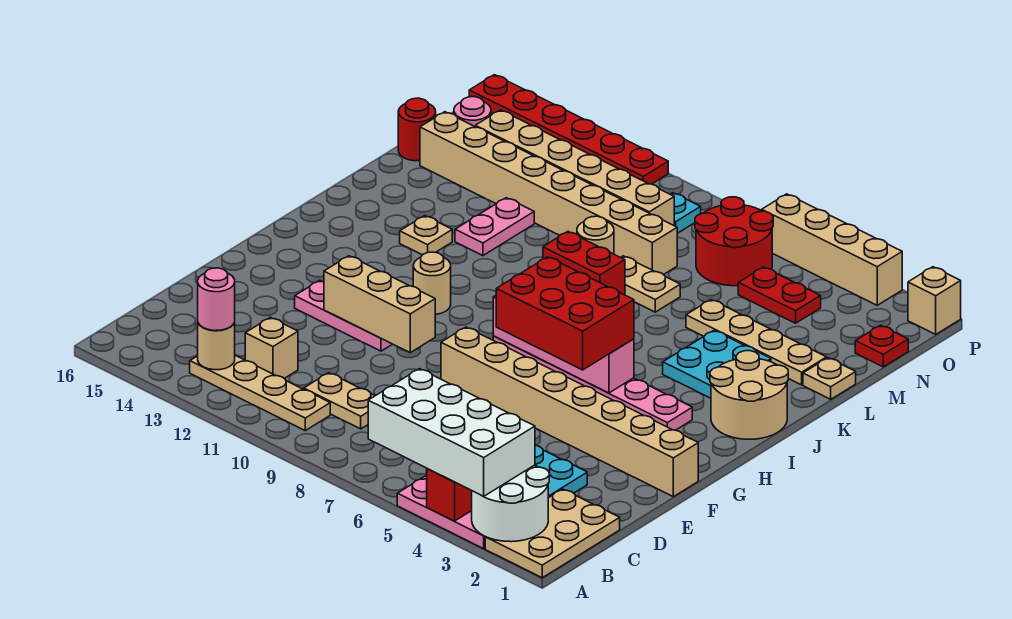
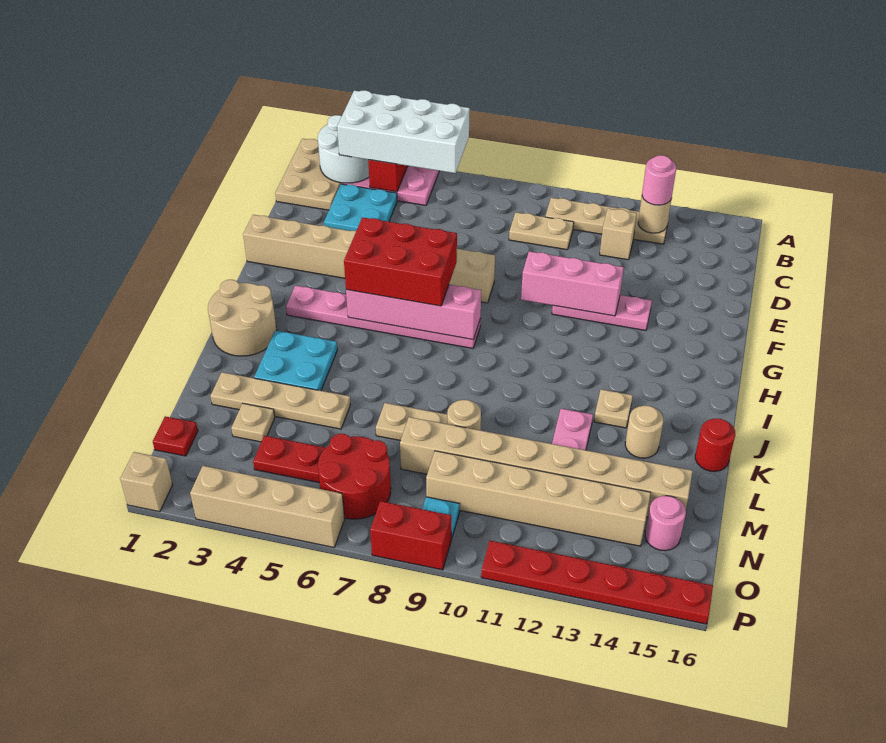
tan brick F10:F12 level 2 -> pink brick F10:F12 level 2
tan round brick H11 level 1 -> tan round brick K14 level 1
red brick K8:K9 level 1 -> red brick P8:P9 level 1
tan plate L1 level 1 -> tan plate M3 level 1
red round brick M16 level 1 -> red round brick K16 level 1

